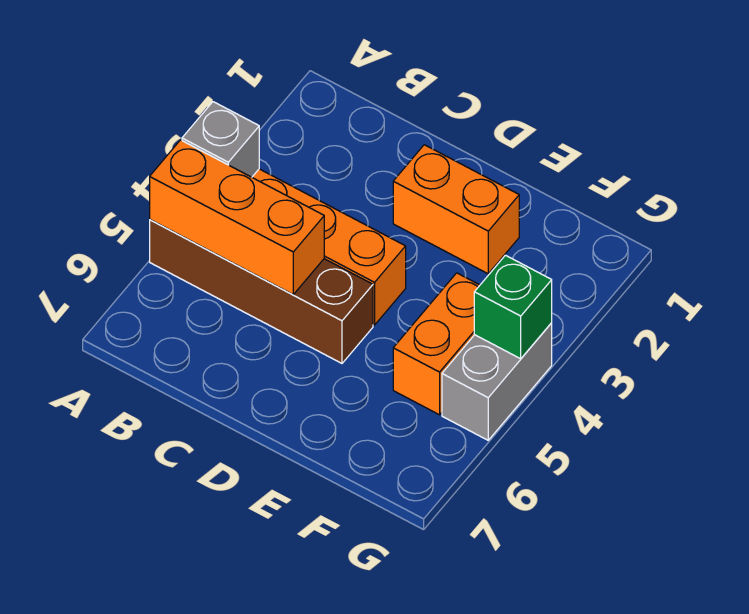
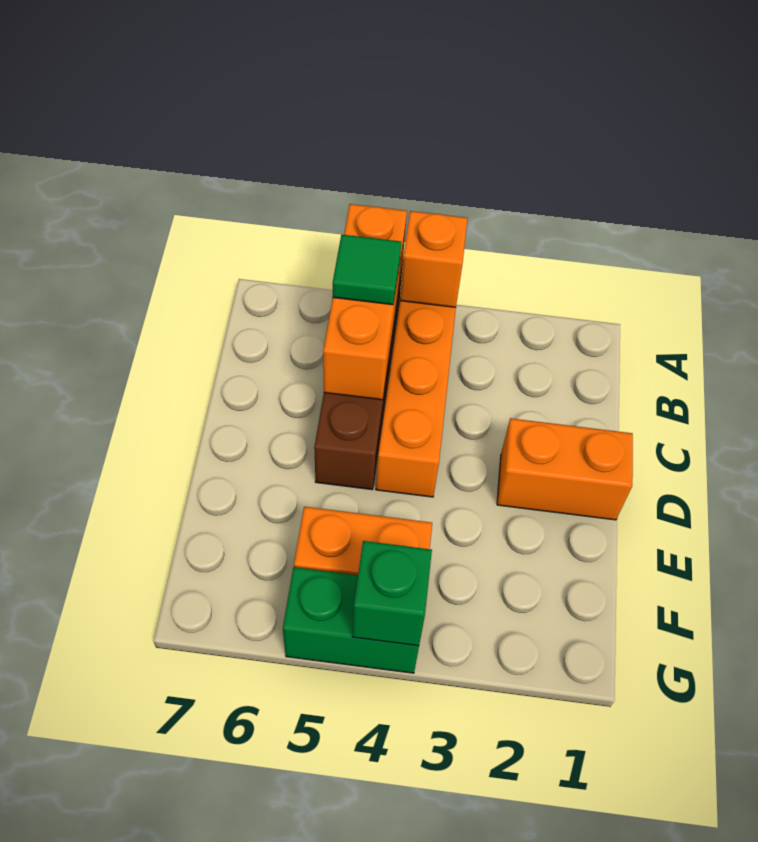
grey brick A4 level 2 -> orange brick A4 level 2
none -> green tile B5 level 3
orange brick D2:E2 level 1 -> orange brick D1:D2 level 1
grey brick G4:G5 level 1 -> green brick G4:G5 level 1

